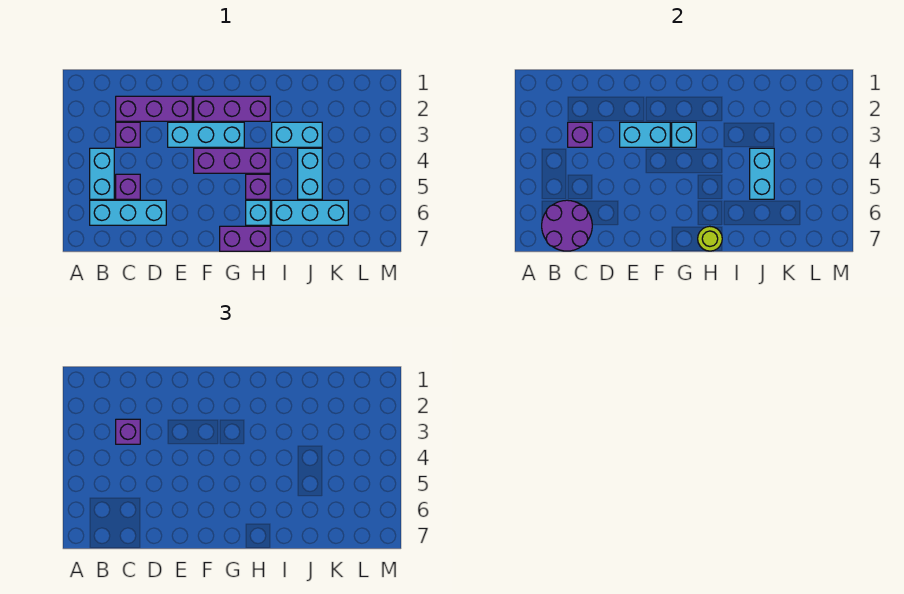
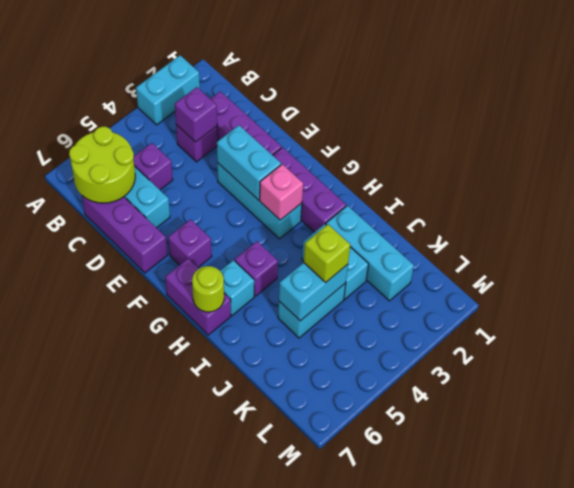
cyan brick B4:B5 level 1 -> cyan brick A2:A3 level 1
purple round brick B6:C7 level 2 -> lime round brick B6:C7 level 2
purple brick C3 level 3 -> purple brick F6 level 1
purple brick F4:H4 level 1 -> purple brick C7:E7 level 1
cyan brick G3 level 2 -> pink brick G3 level 2
cyan brick I6:K6 level 1 -> cyan brick I2:K2 level 1
none -> lime brick J4 level 3

